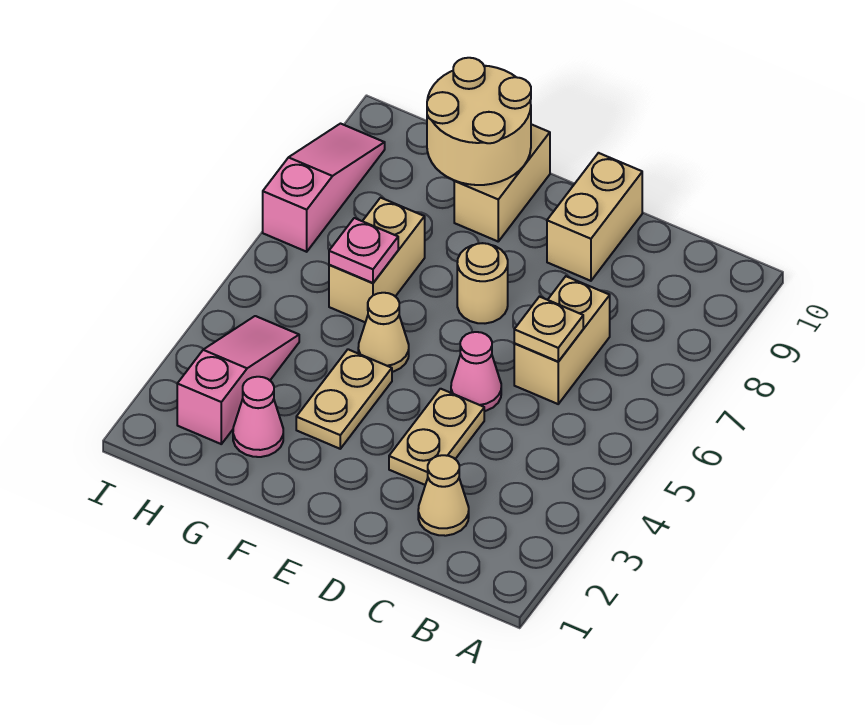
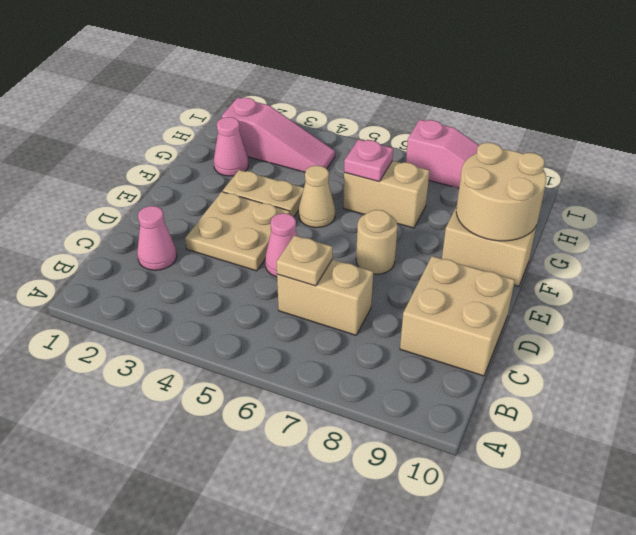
tan cone C2 level 1 -> pink cone C2 level 1
tan plate D3:D4 level 1 -> tan plate D3:E4 level 1
tan brick D9:D10 level 1 -> tan brick C9:D10 level 1

